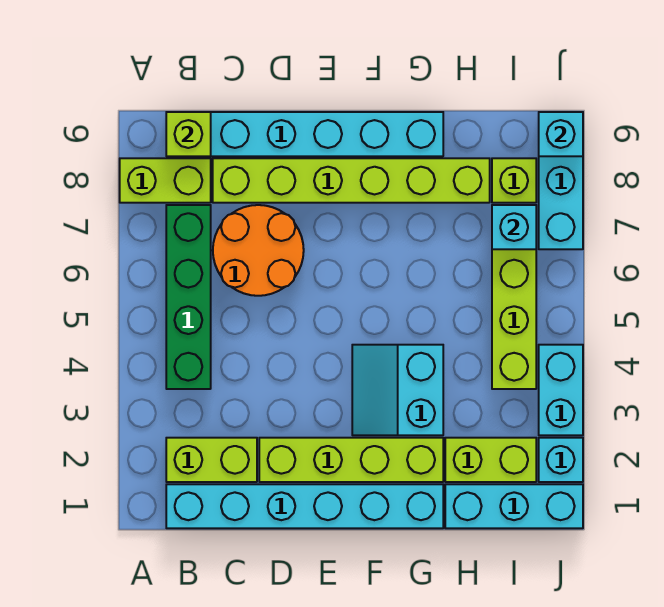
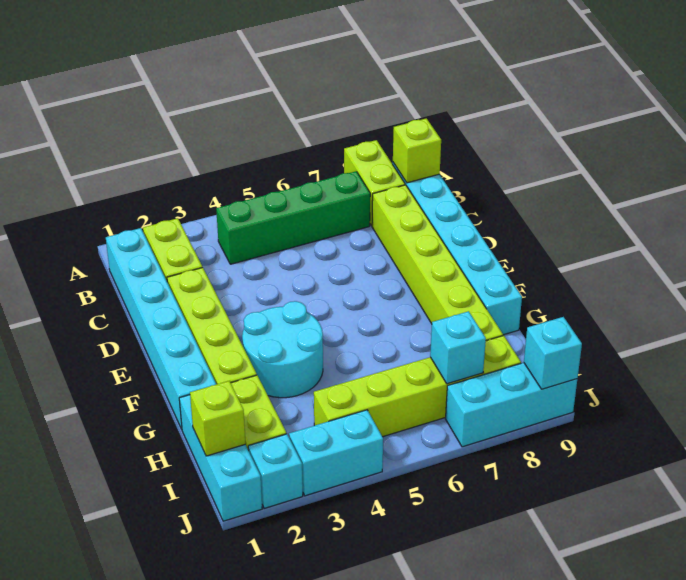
orange round brick C6:D7 level 1 -> none
cyan slope F3:G4 level 1 top G -> cyan round brick F3:G4 level 1
none -> lime brick I1 level 2

